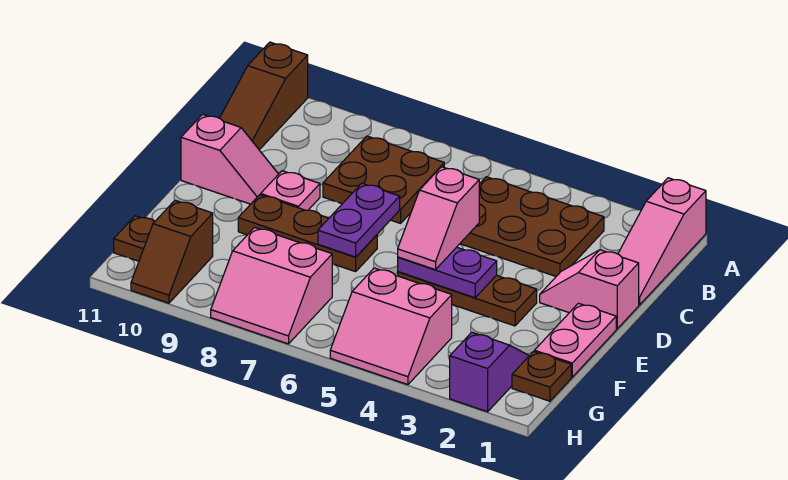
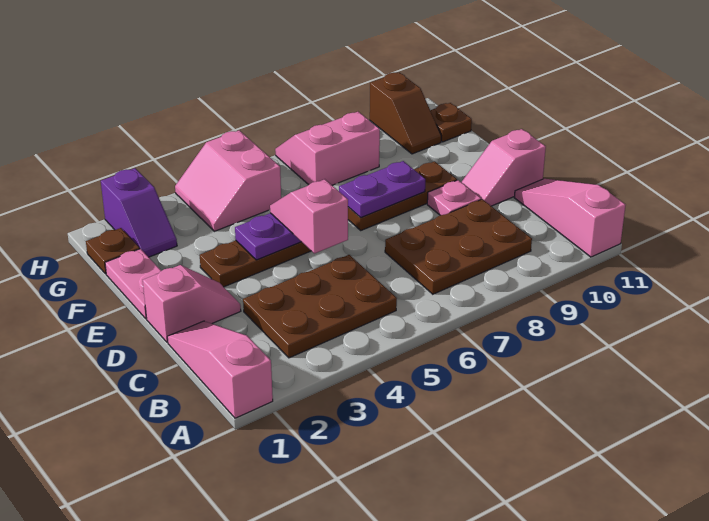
brown slope A11:C11 level 1 top A -> pink slope A11:C11 level 1 top A
brown plate B7:C8 level 1 -> brown plate B7:C9 level 1
purple plate D7:E7 level 2 -> purple plate E7:E8 level 2
pink slope G4:H5 level 1 top G -> pink slope G4:H5 level 1 top 5
brown slope G10:H10 level 1 top G -> brown slope G10:H10 level 1 top H

